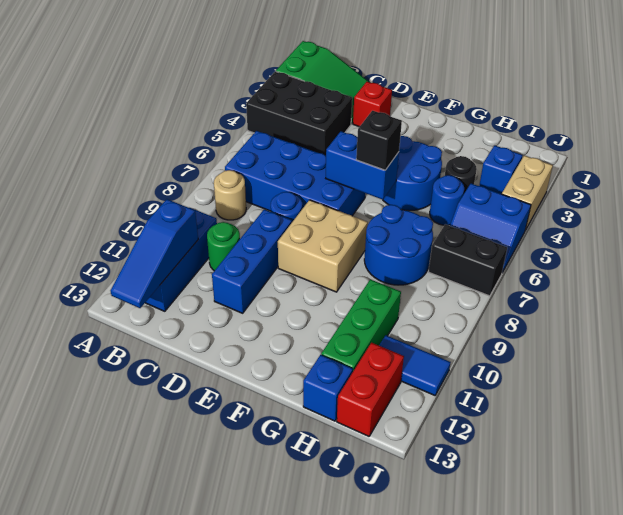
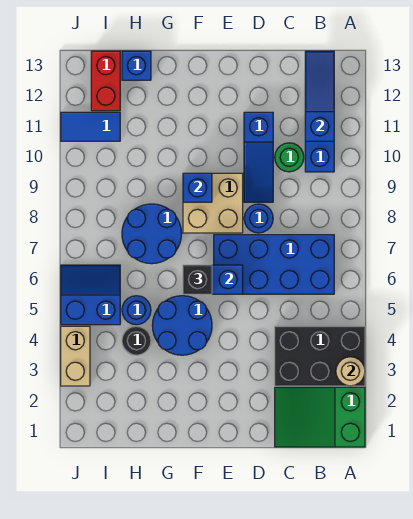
tan round brick B8 level 1 -> tan round brick A3 level 2
red brick D2 level 1 -> none
blue brick D9:D11 level 1 -> blue slope D9:D11 level 1 top 11
green brick H10:H12 level 1 -> none
blue brick I3 level 1 -> blue brick F9 level 2
black brick I7:J7 level 1 -> none

